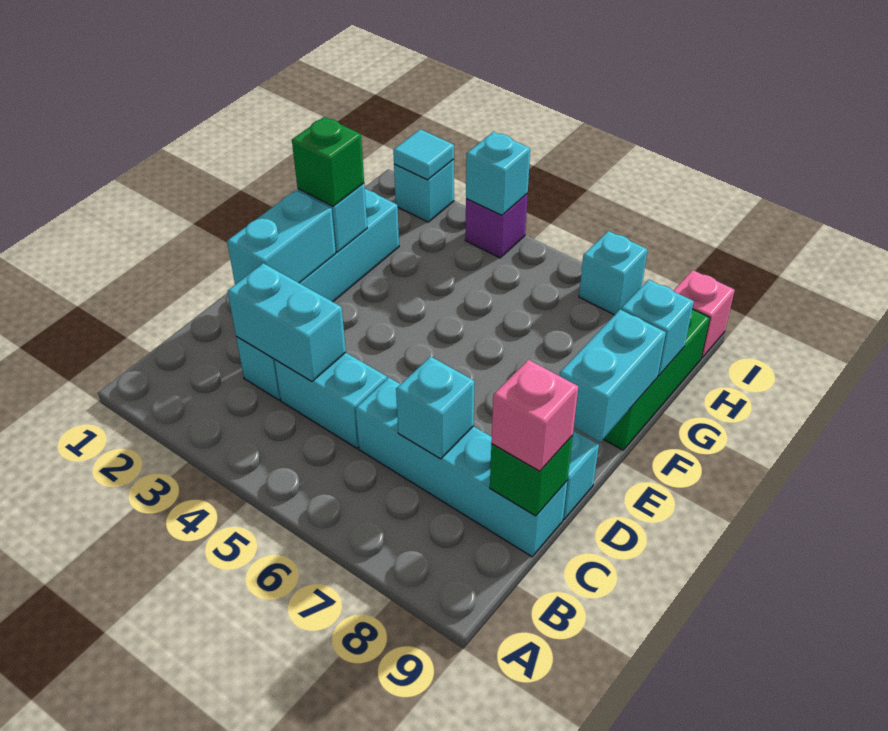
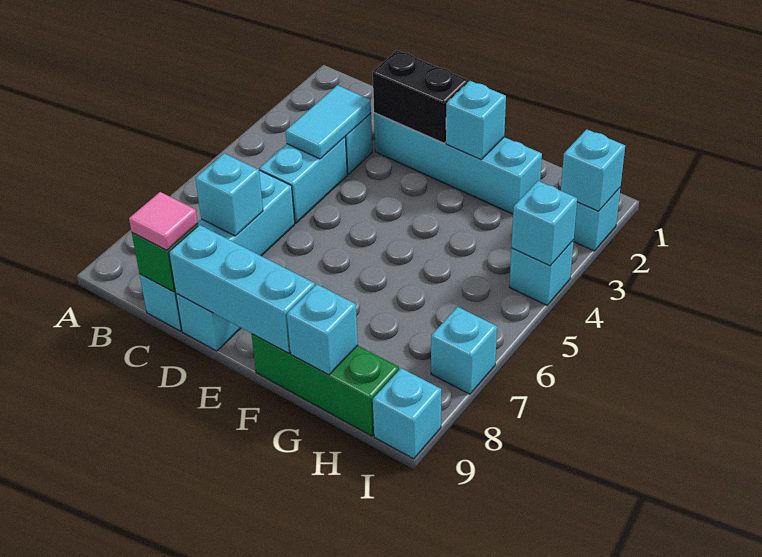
cyan brick C3:C4 level 2 -> cyan tile C3:C4 level 2
pink brick C9 level 3 -> pink tile C9 level 3
cyan brick D2:E2 level 2 -> black brick D2:E2 level 2
cyan brick E9:F9 level 2 -> cyan brick D9:F9 level 2
green brick F2 level 3 -> none
cyan tile I2 level 2 -> cyan brick I2 level 2
purple brick I4 level 1 -> cyan brick I4 level 1
pink brick I9 level 1 -> cyan brick I9 level 1

